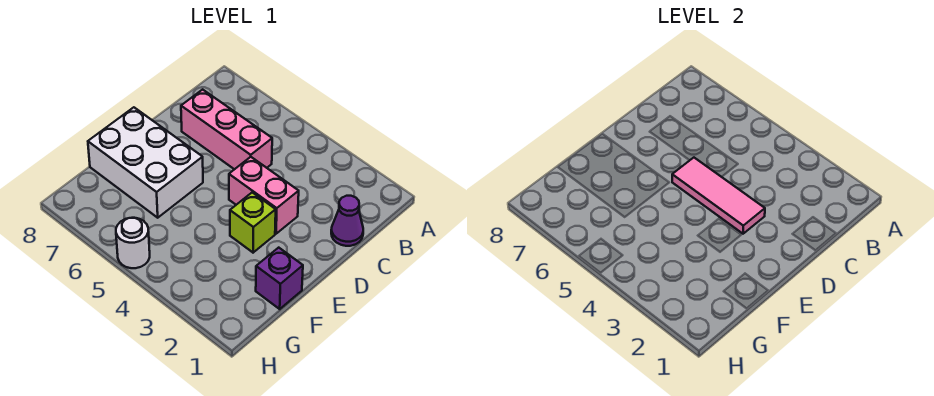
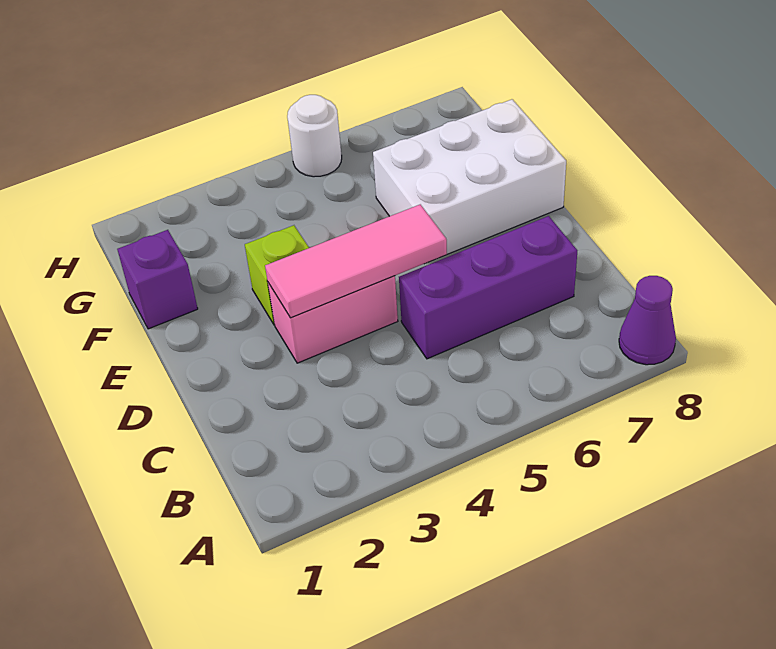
purple cone C1 level 1 -> purple cone A8 level 1
pink brick C5:C7 level 1 -> purple brick C5:C7 level 1

